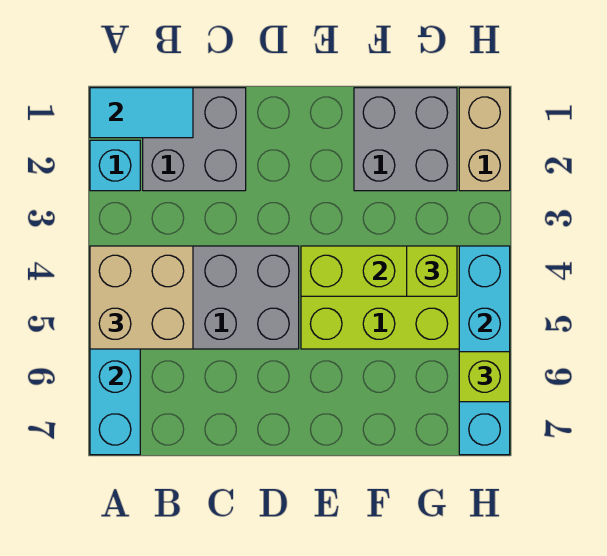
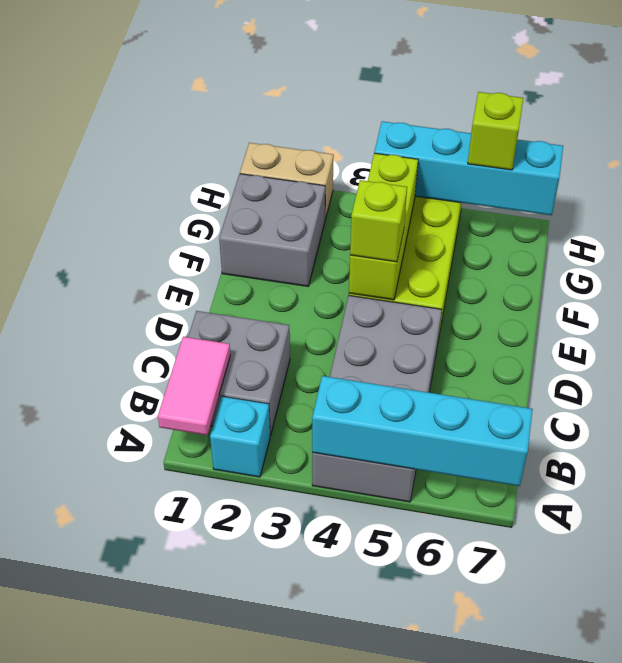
cyan tile A1:B1 level 2 -> pink tile A1:B1 level 2
tan brick A4:B5 level 3 -> none
lime brick G4 level 3 -> lime brick E4 level 3

